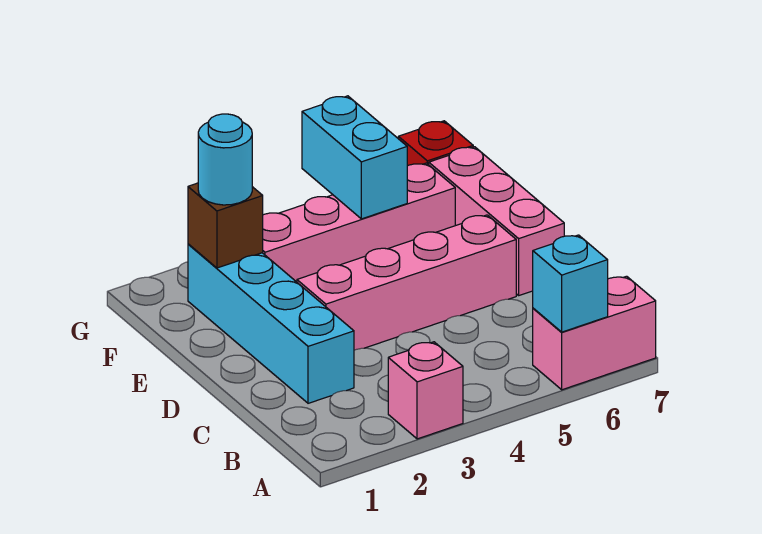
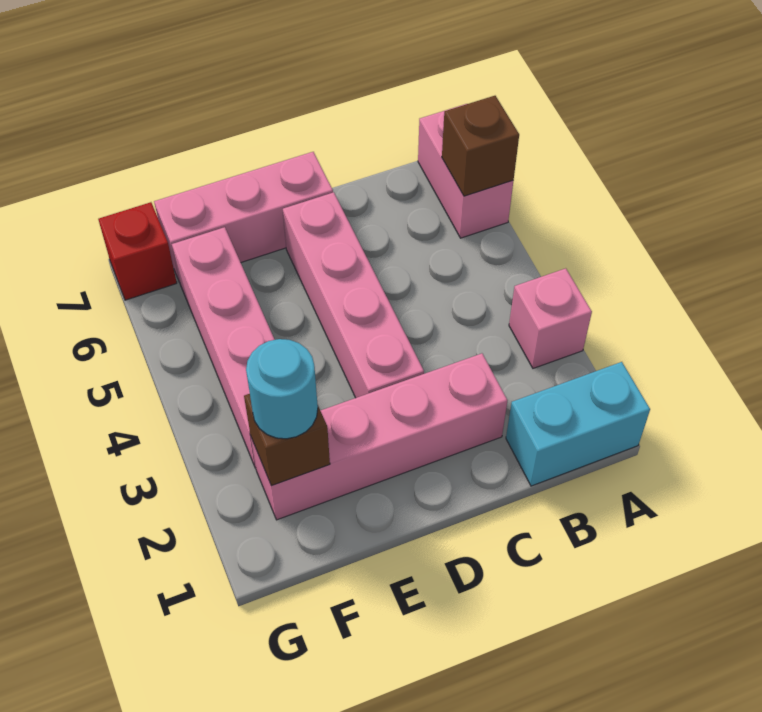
cyan brick A6 level 2 -> brown brick A6 level 2
cyan brick C2:F2 level 1 -> pink brick C2:F2 level 1
cyan brick F5:G5 level 2 -> cyan brick A1:B1 level 1

